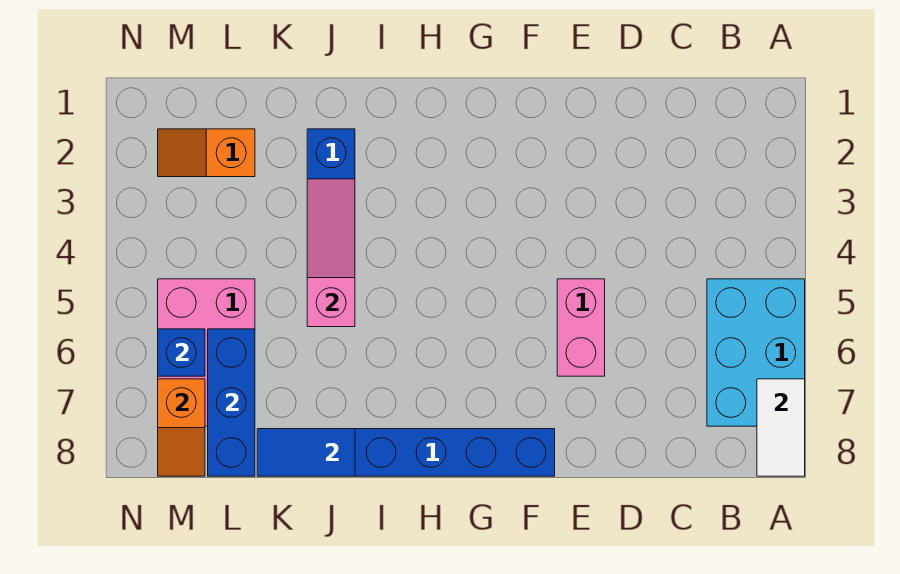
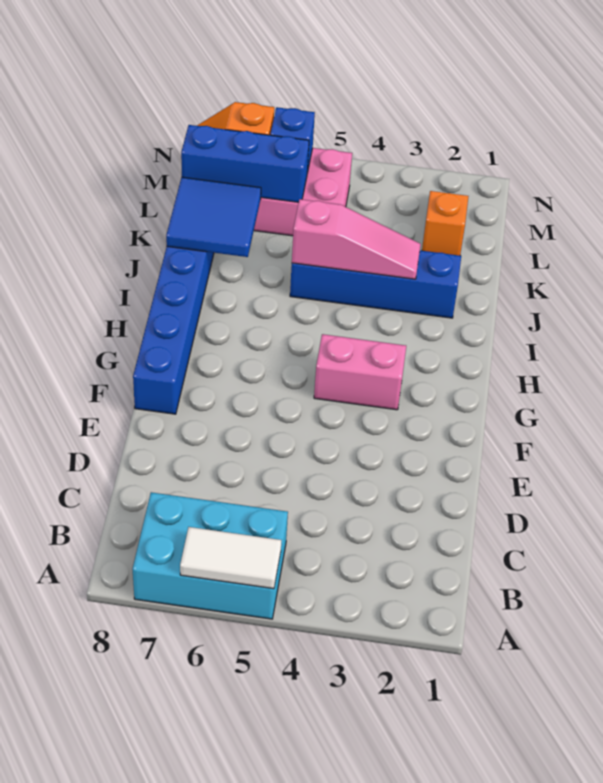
white tile A7:A8 level 2 -> white tile A5:A6 level 2
pink brick E5:E6 level 1 -> pink brick G3:G4 level 1
blue tile J8:K8 level 2 -> blue tile J7:K8 level 2

